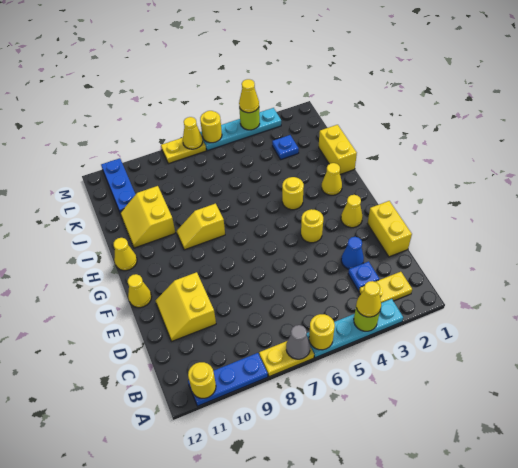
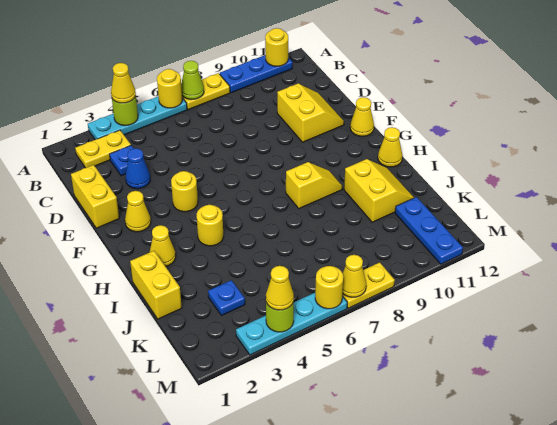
grey cone A7 level 2 -> lime cone A7 level 2

